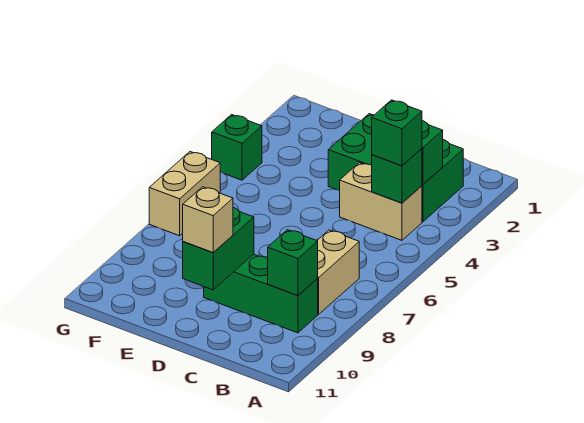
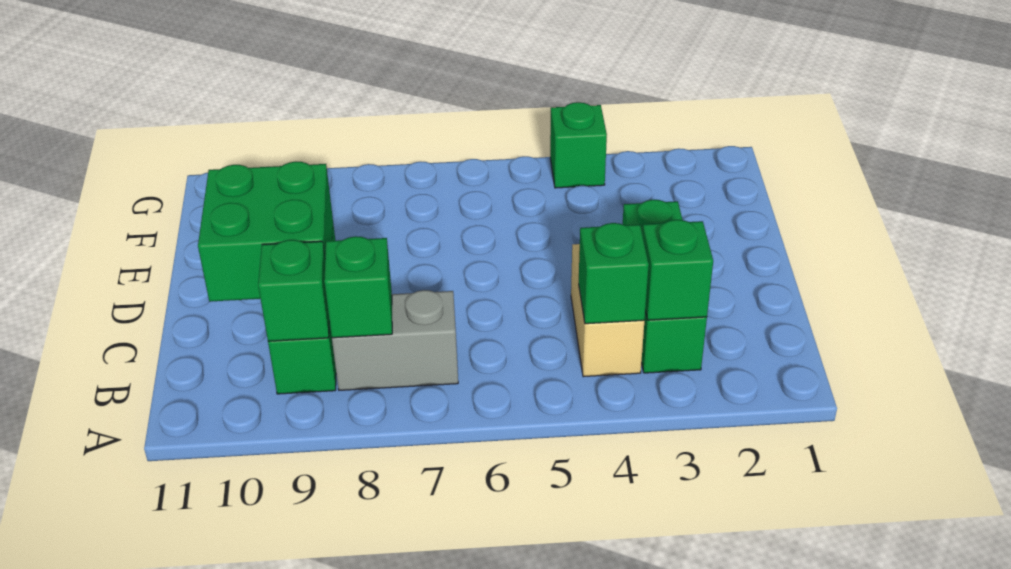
green brick B2:D3 level 1 -> green brick B3:D3 level 1
green brick B4 level 3 -> green brick B8 level 2
tan brick B7:B8 level 1 -> grey brick B7:B8 level 1
green brick D9:D10 level 2 -> green brick C9:D10 level 2
tan brick D10 level 3 -> none
tan brick G6:G7 level 1 -> none

